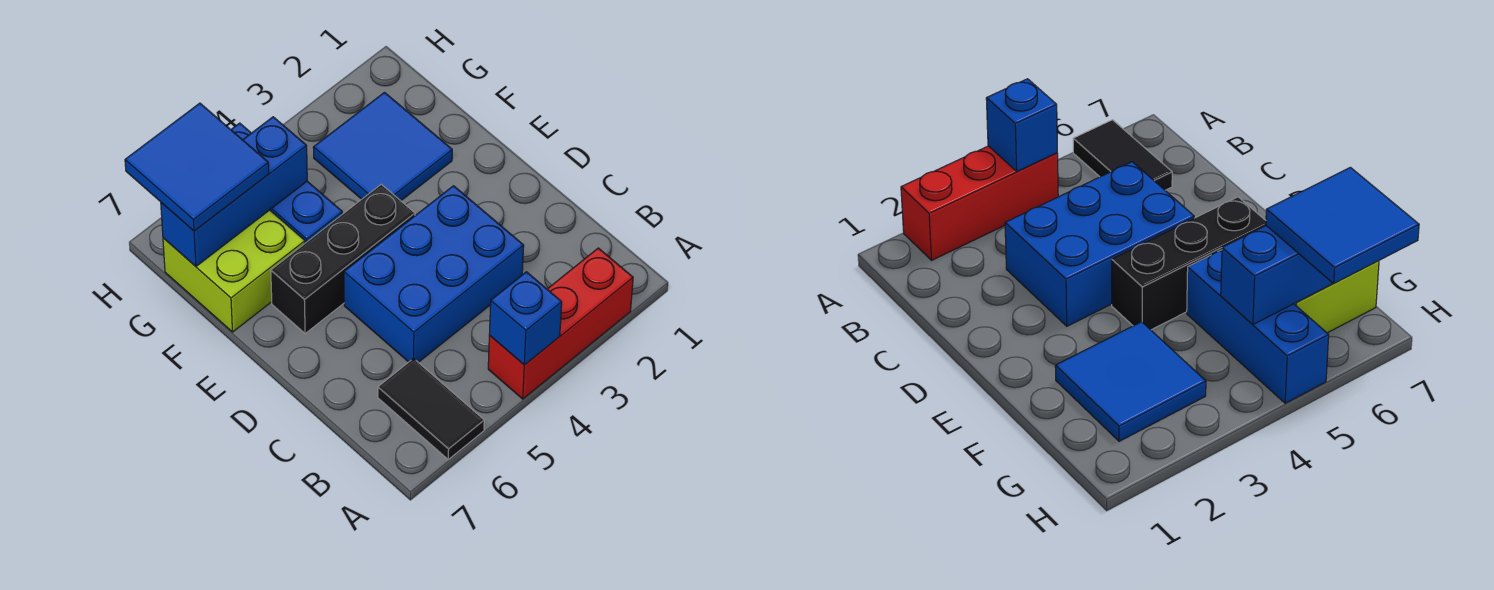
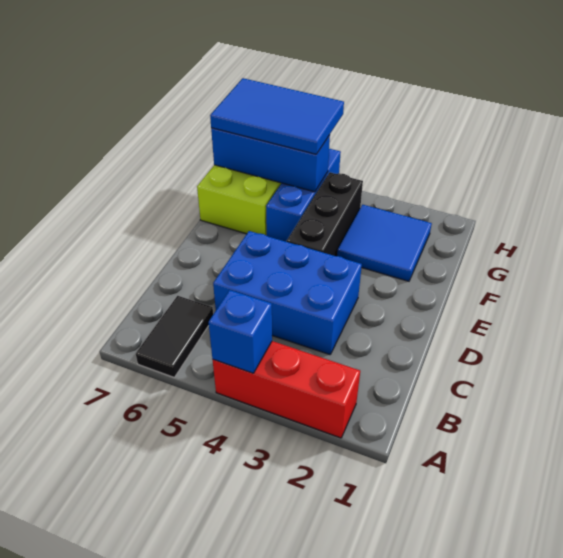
black brick E4:E6 level 1 -> black brick E4:G4 level 1
blue tile G6:H7 level 3 -> blue tile G5:H7 level 3

